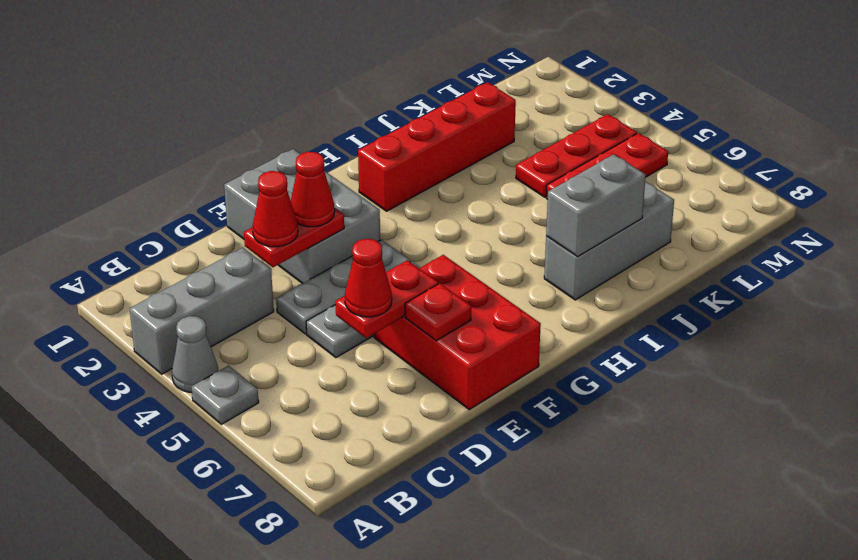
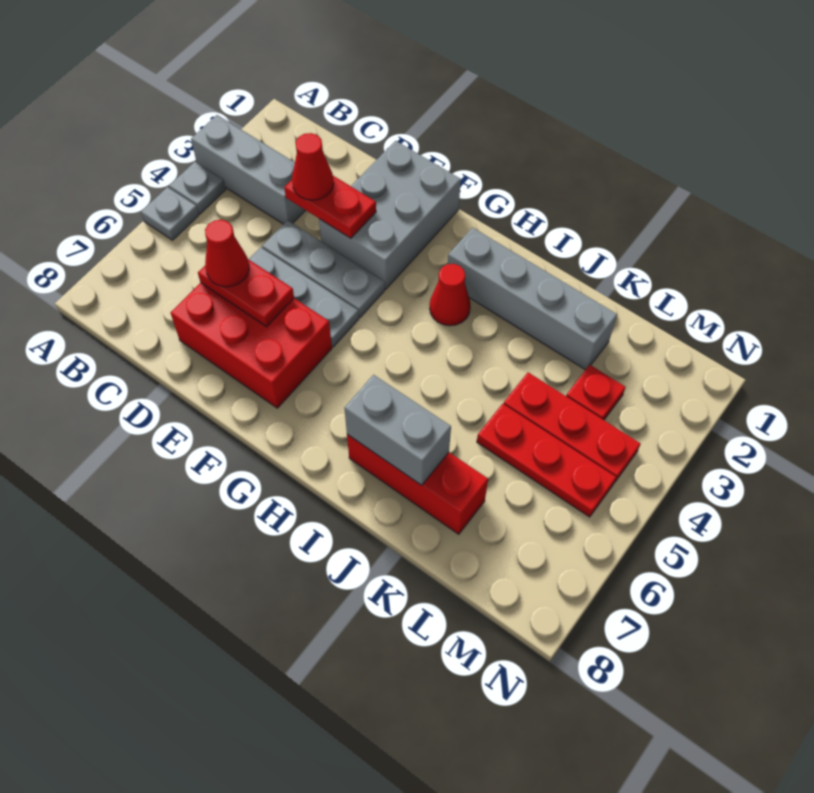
grey cone A4 level 1 -> grey plate A4 level 1
red cone E3 level 3 -> red cone H3 level 1
red brick E6:F8 level 1 -> red brick D6:F7 level 1
red plate E7 level 2 -> red plate L3 level 1
red brick H2:K2 level 1 -> grey brick H2:K2 level 1
grey brick I7:K7 level 1 -> red brick I7:K7 level 1

